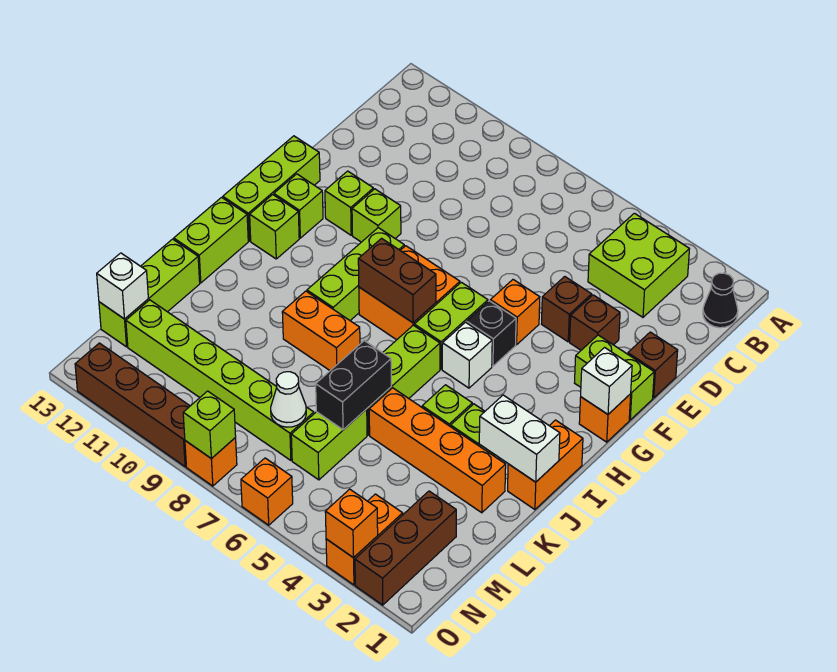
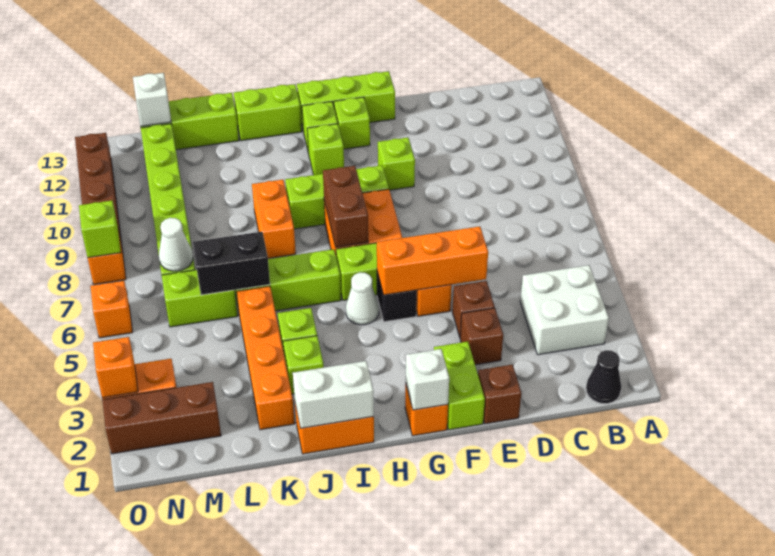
lime brick B3:C4 level 1 -> white brick B3:C4 level 1
none -> orange brick E5:G5 level 2
lime brick F11 level 1 -> lime brick H11 level 1
white brick H5 level 1 -> white cone H5 level 1
white brick J1:J2 level 2 -> white brick I1:J1 level 2

